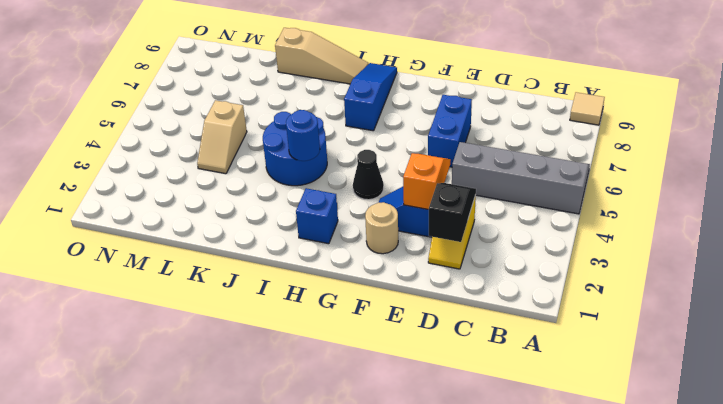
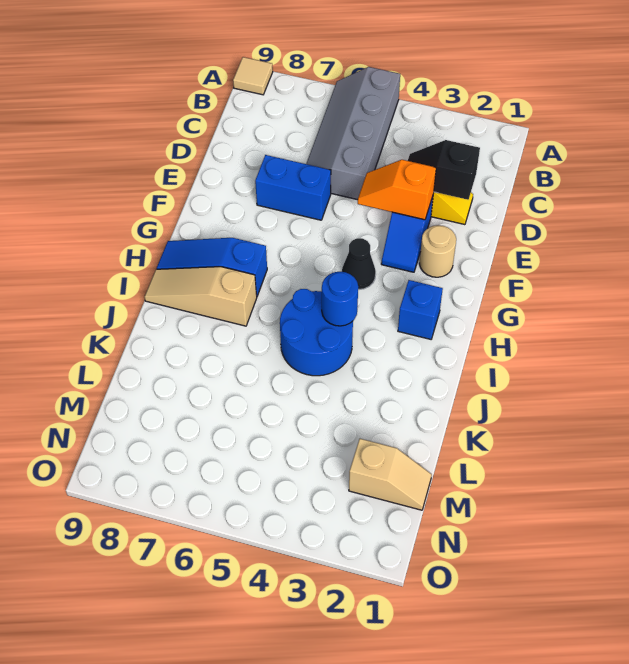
tan slope I9:K9 level 1 top K -> tan slope I7:I9 level 1 top 7
tan slope L4:L5 level 1 top 5 -> tan slope M1:M2 level 1 top 2

